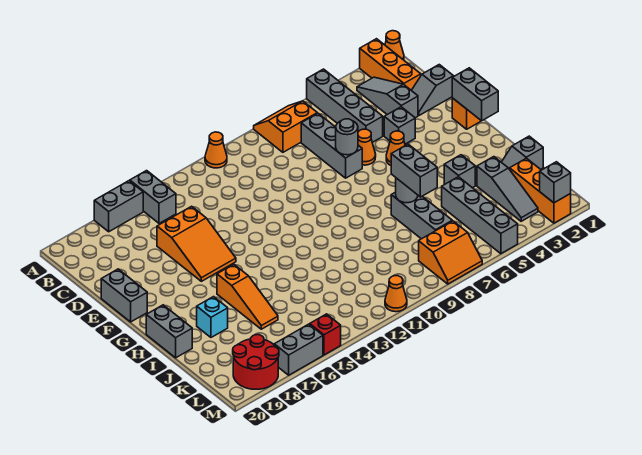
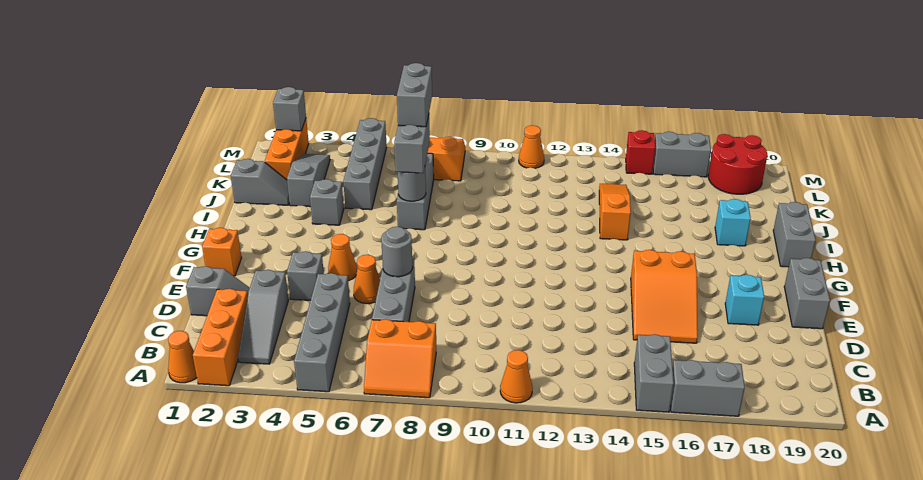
orange slope D15:F16 level 1 top D -> orange slope D15:F16 level 1 top F
none -> cyan brick E18 level 1
grey brick F1:G1 level 2 -> grey brick J7:K7 level 4
orange slope H16:J16 level 1 top H -> orange slope I14:K14 level 1 top I

